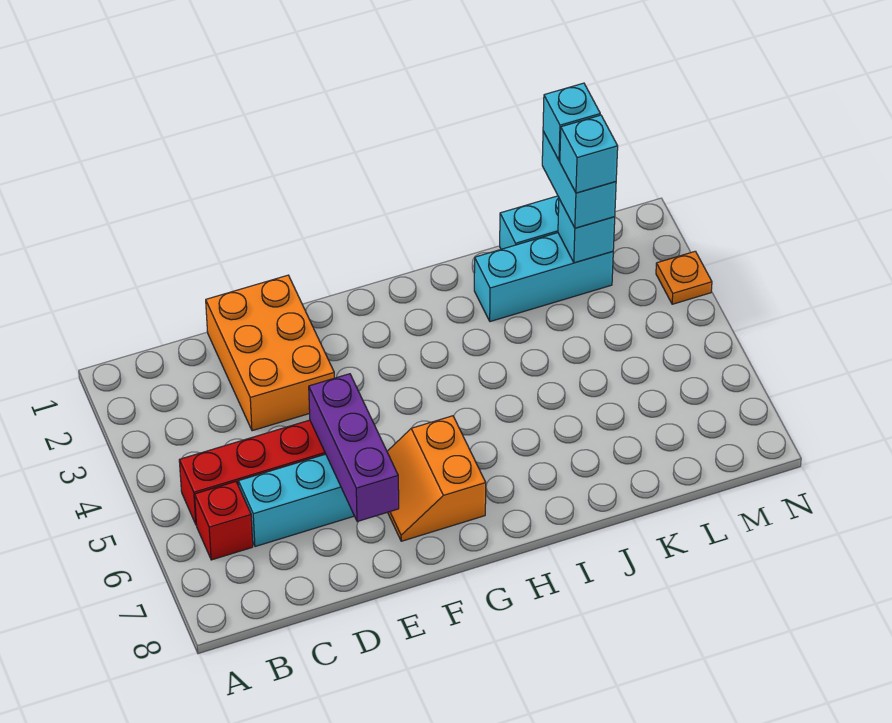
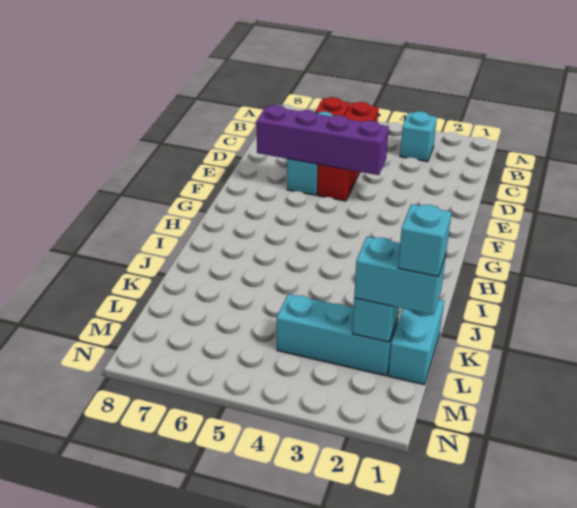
orange brick D1:E3 level 1 -> none
purple brick E5:E7 level 2 -> purple brick E4:E7 level 2
orange slope F6:G7 level 1 top G -> none
cyan brick J2:L2 level 1 -> cyan brick L2:L4 level 1
cyan brick L2 level 4 -> cyan brick B3 level 1
orange plate N3 level 1 -> none

